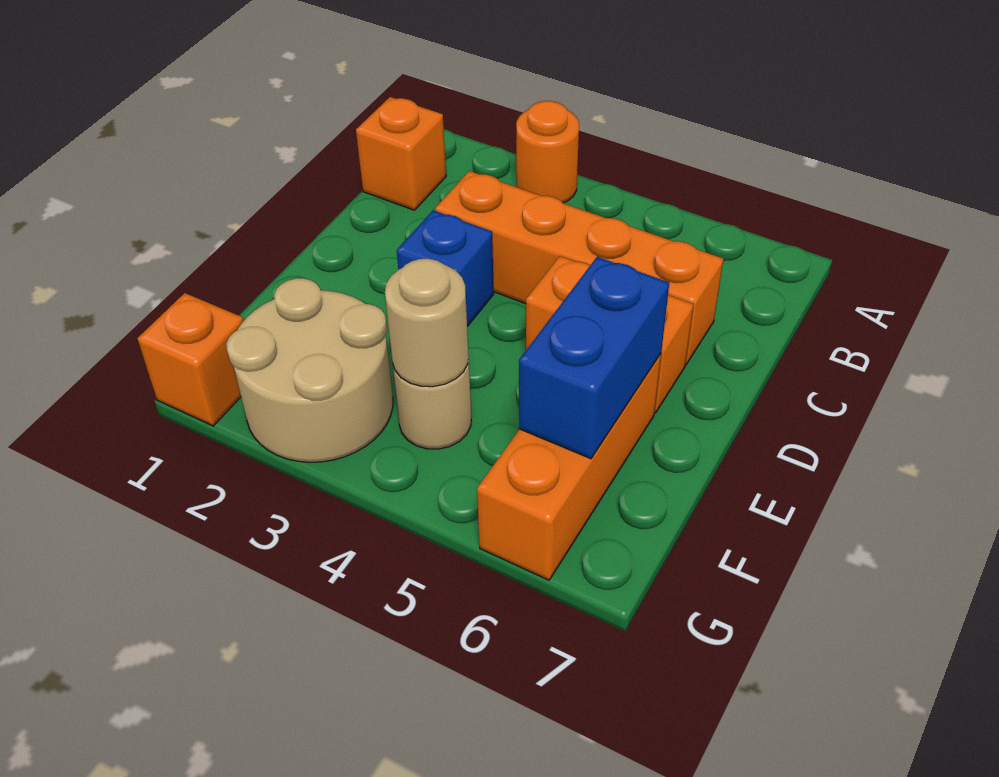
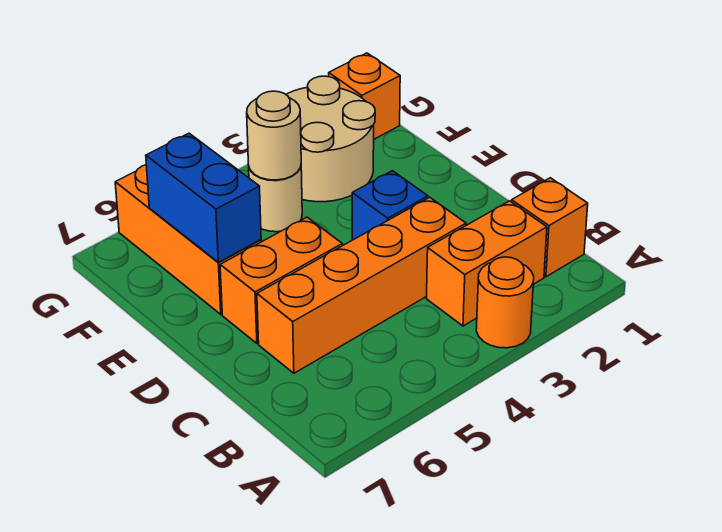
none -> orange brick B2:B3 level 1

